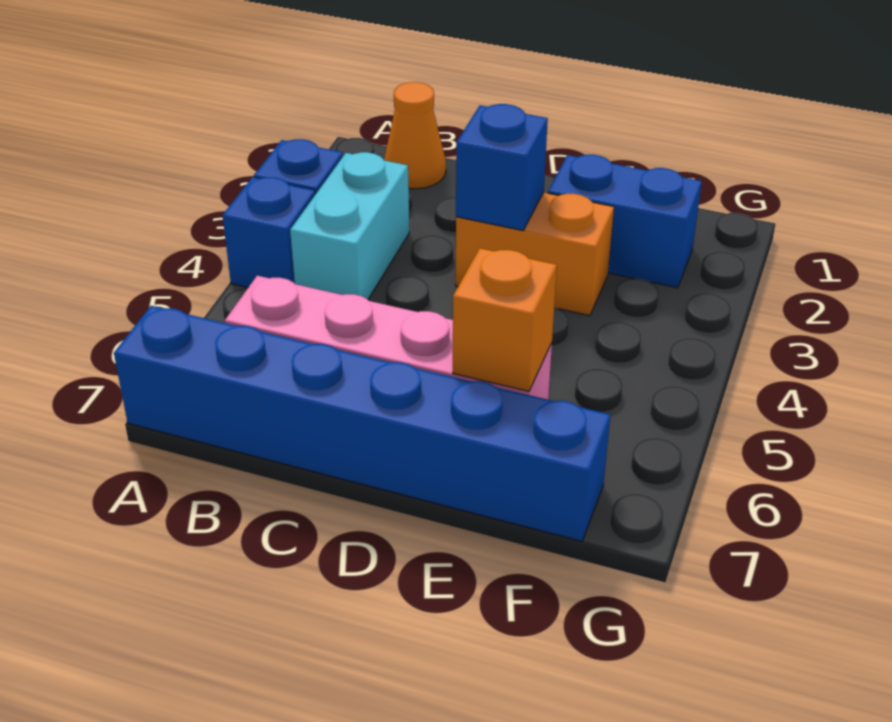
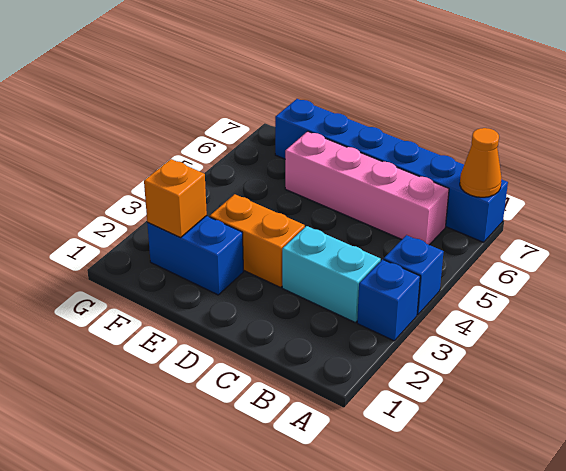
orange cone B1 level 1 -> orange cone A7 level 2
cyan brick B3:B4 level 1 -> cyan brick B3:C3 level 1
blue brick D3 level 2 -> none
orange brick E6 level 2 -> orange brick F2 level 2

